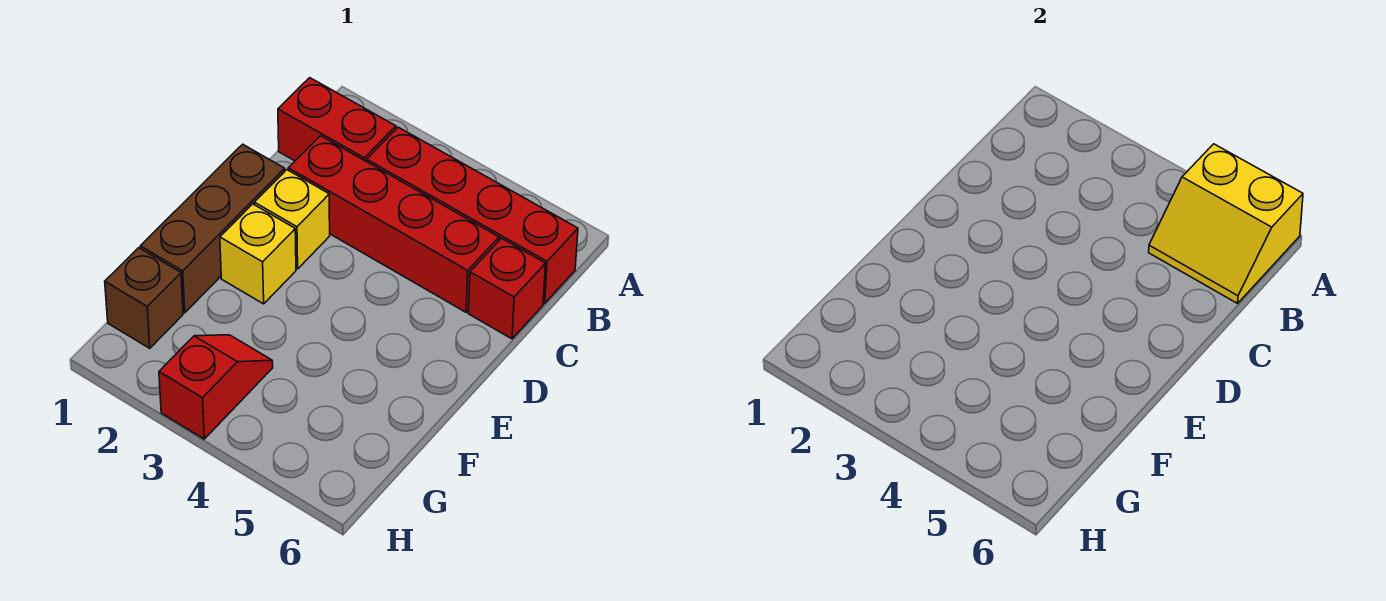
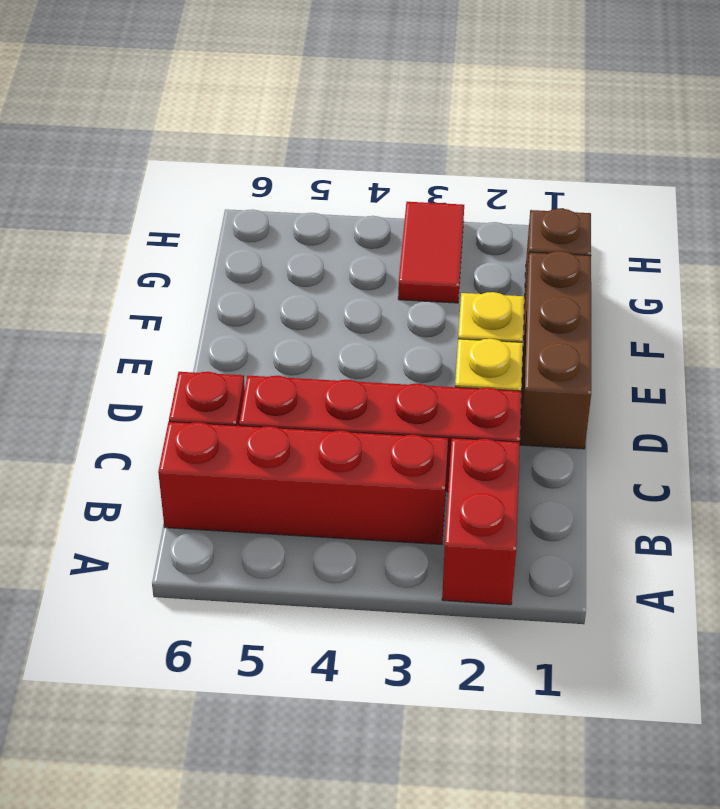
yellow slope A5:B6 level 2 top A -> none
red brick B1:B2 level 1 -> red brick A2:B2 level 1
red slope G3:H3 level 1 top H -> red tile G3:H3 level 1

